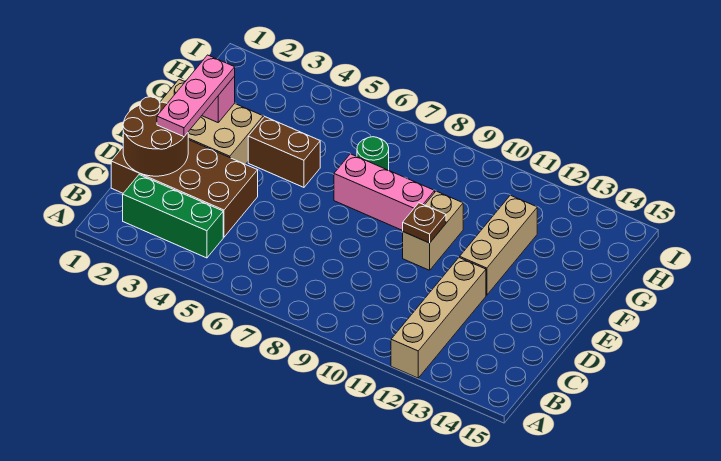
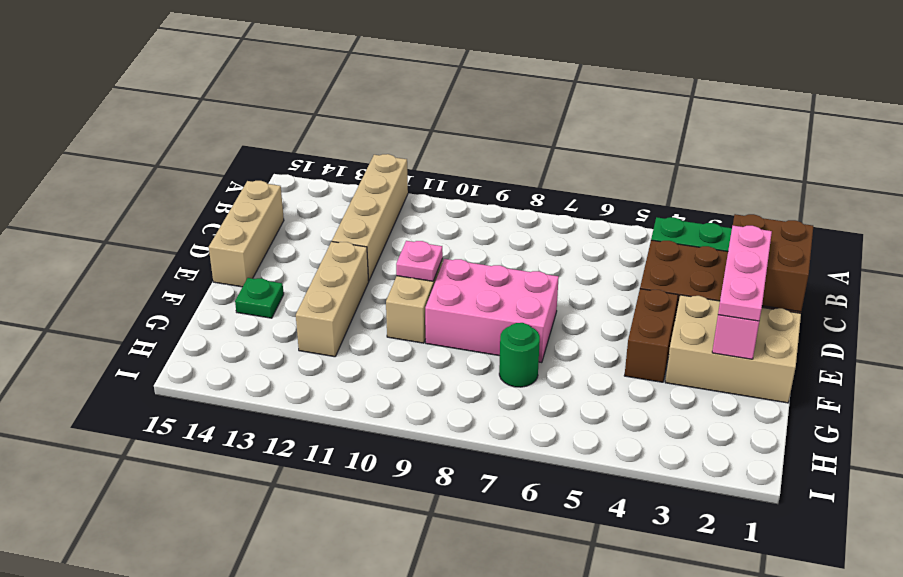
brown round brick C1:D2 level 2 -> brown brick C1:D2 level 2
none -> tan brick C15:E15 level 1
brown plate E10 level 2 -> pink plate E10 level 2
brown brick F4:F5 level 1 -> brown brick E4:F4 level 1
pink brick F7:F9 level 1 -> pink brick E7:F9 level 1
none -> green plate F14 level 1

